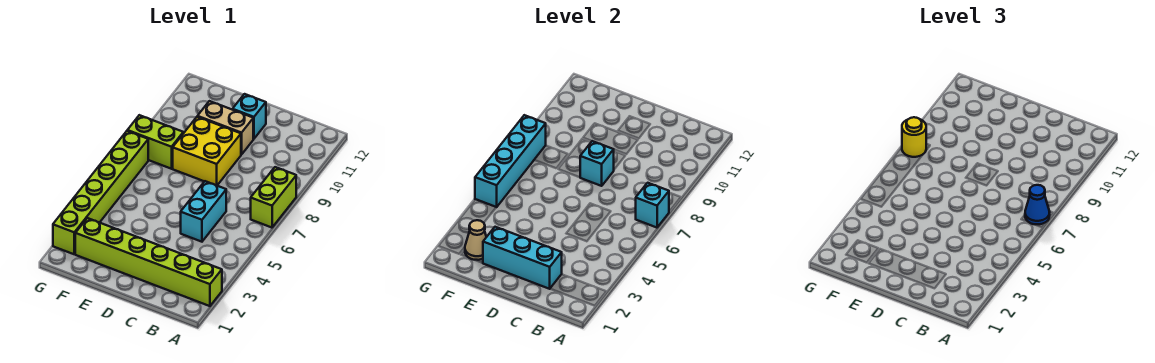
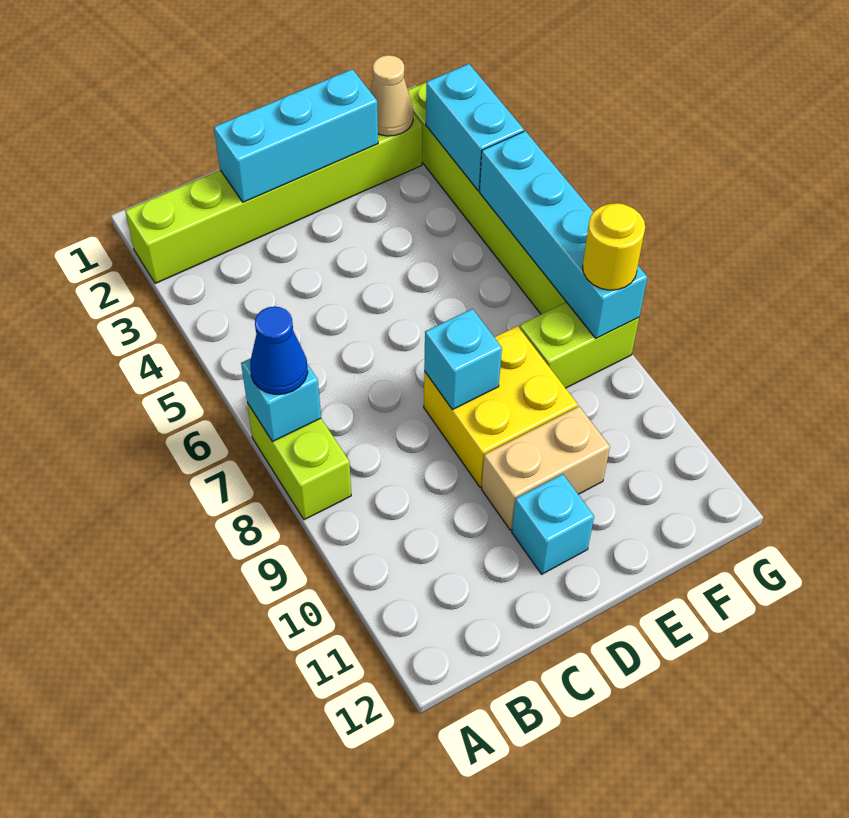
cyan brick C5:C6 level 1 -> cyan brick G3:G4 level 2

